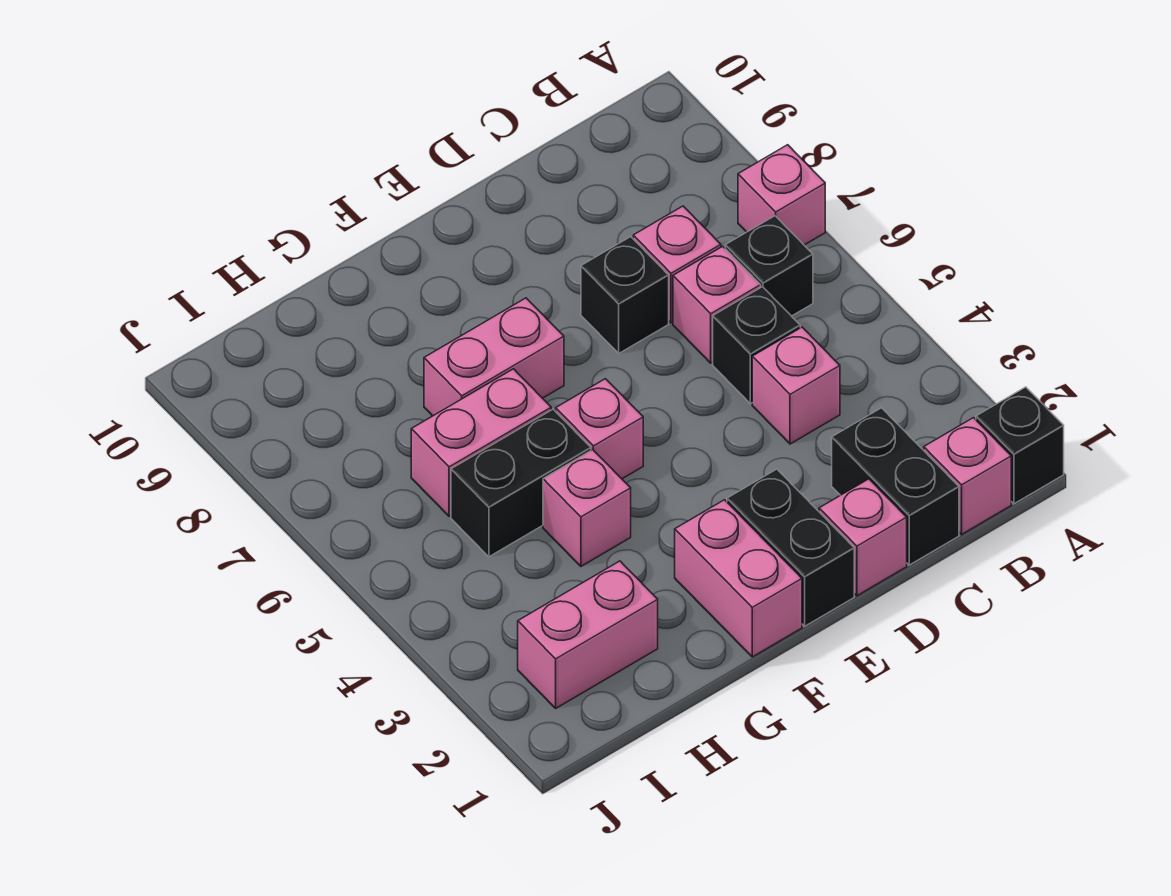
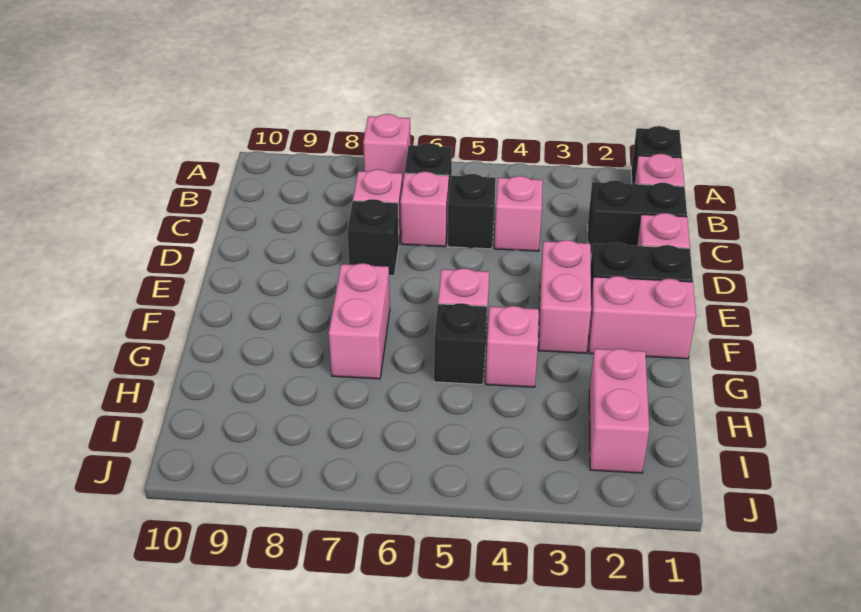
black brick G5:H5 level 1 -> black brick G5 level 1
pink brick G6:H6 level 1 -> pink brick E3:F3 level 1

